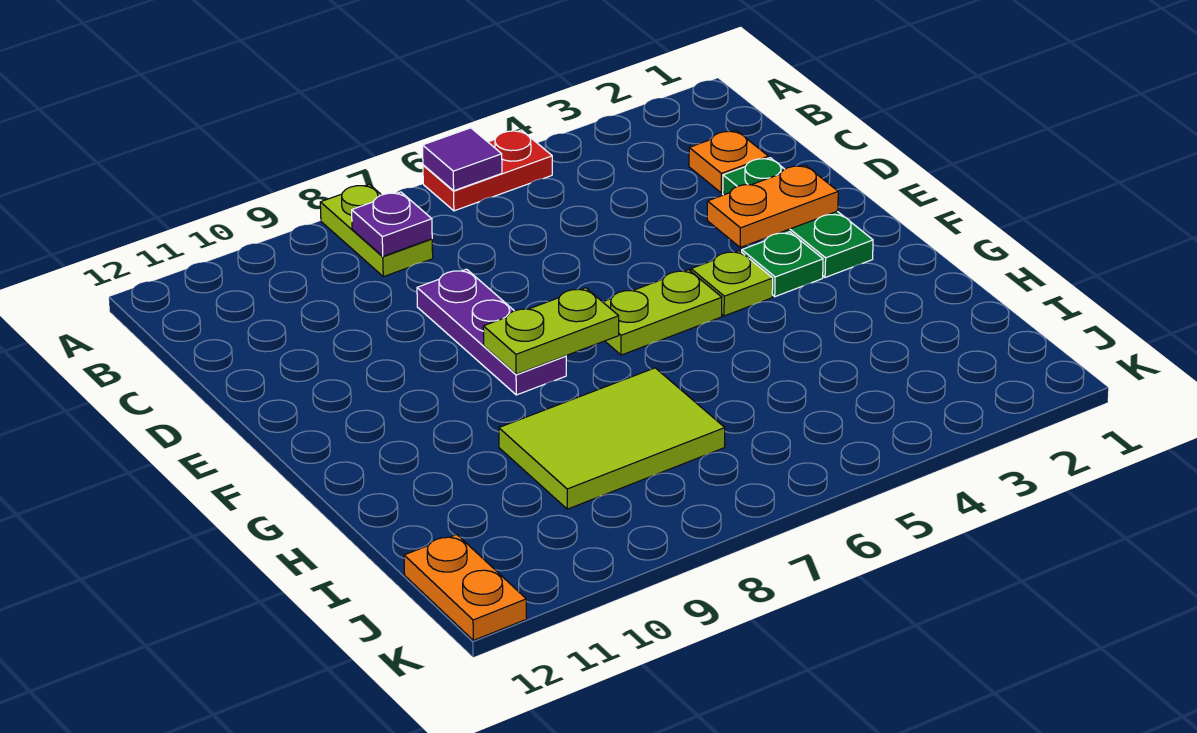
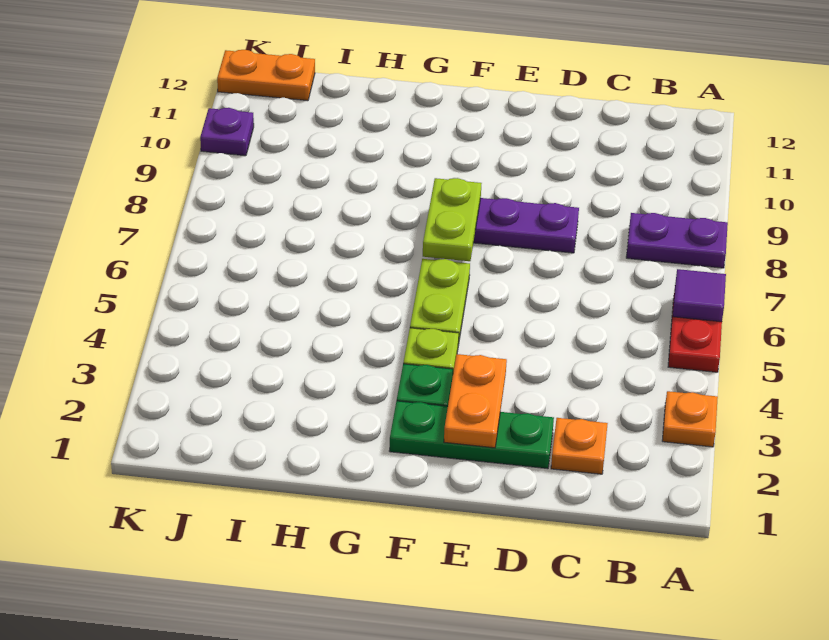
none -> orange plate A3 level 1
lime plate A8:B8 level 1 -> purple plate A8:B8 level 1
purple plate B8 level 2 -> purple plate K10 level 1
lime tile H7:I9 level 1 -> none

